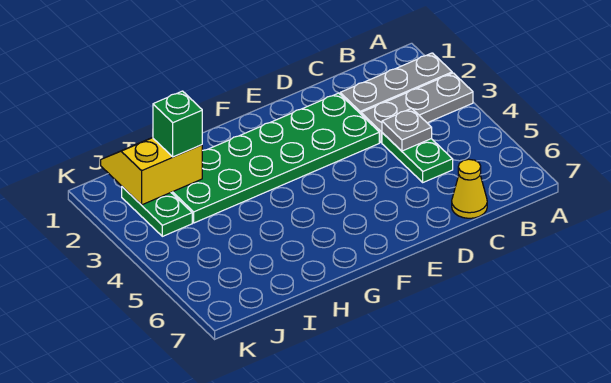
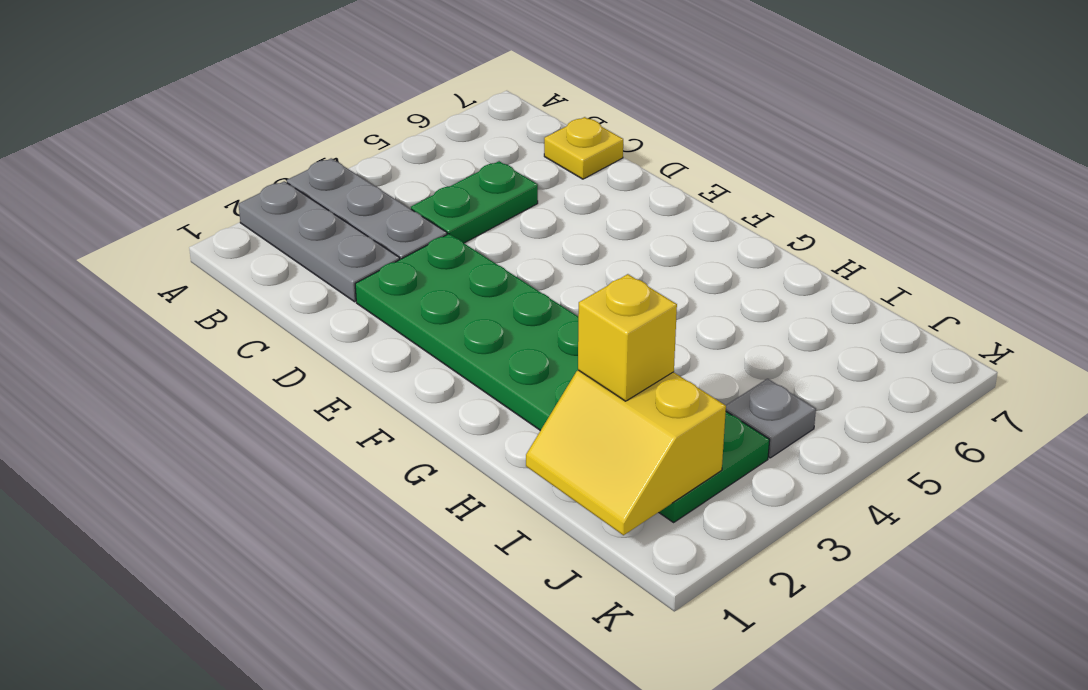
grey plate C4 level 2 -> grey plate J4 level 1
yellow cone C7 level 1 -> yellow plate C7 level 1
green brick I2 level 3 -> yellow brick I2 level 3

